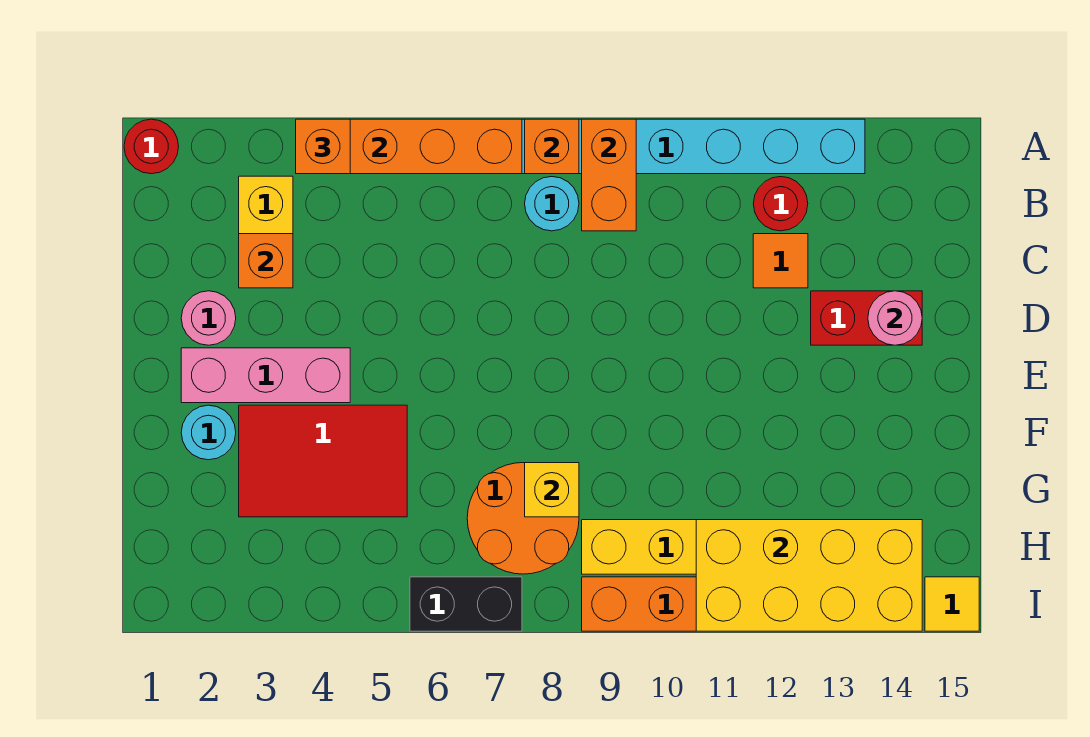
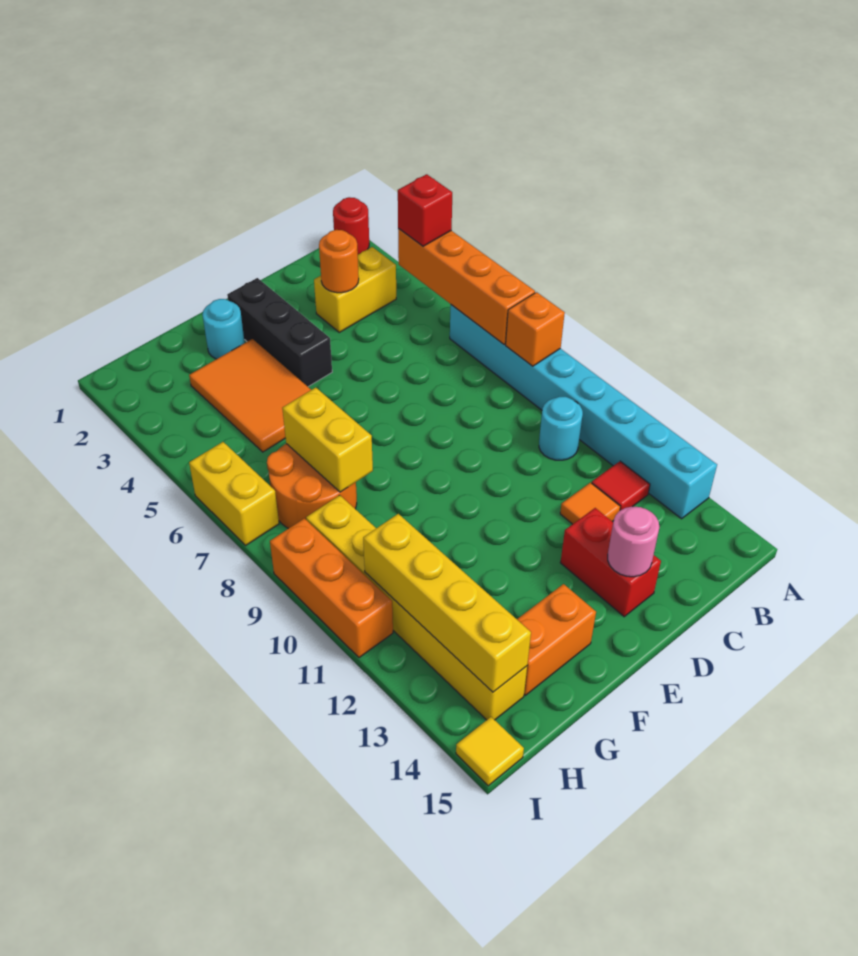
orange brick A4 level 3 -> red brick A4 level 3
orange brick A9:B9 level 2 -> orange brick F14:G14 level 1
cyan round brick B8 level 1 -> cyan round brick B10 level 1
red round brick B12 level 1 -> red tile B12 level 1
orange brick C3 level 2 -> orange round brick C3 level 2
pink round brick D2 level 1 -> none
pink brick E2:E4 level 1 -> black brick E2:E4 level 1
red tile F3:G5 level 1 -> orange tile F3:G5 level 1
yellow brick G8 level 2 -> yellow brick G7:G8 level 2
yellow brick H11:I14 level 2 -> yellow brick H11:H14 level 2
black brick I6:I7 level 1 -> yellow brick I6:I7 level 1

